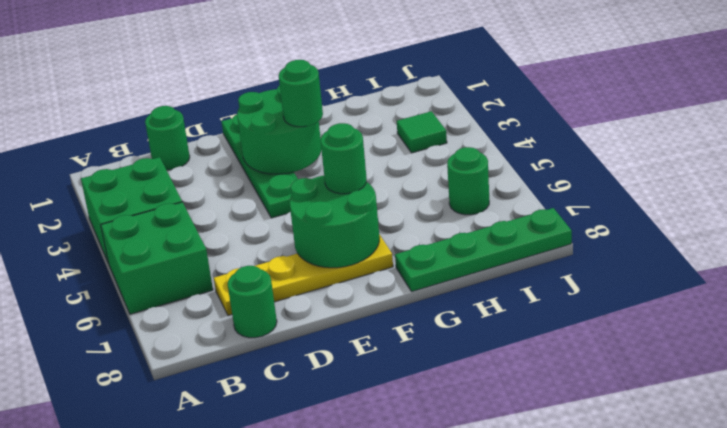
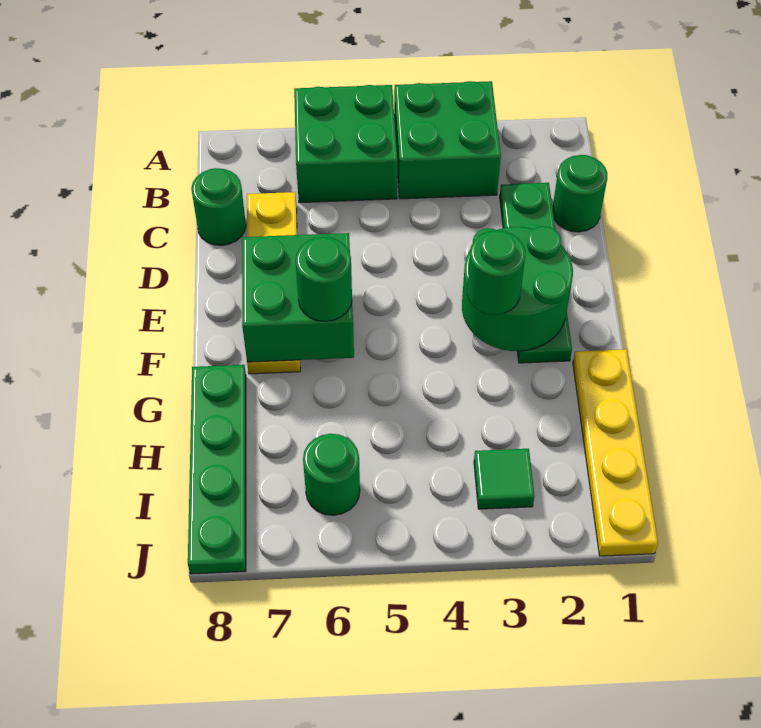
green plate E1:E4 level 1 -> green plate C2:F2 level 1
green round brick E6:F7 level 2 -> green brick E6:F7 level 2
none -> yellow plate G1:J1 level 1

